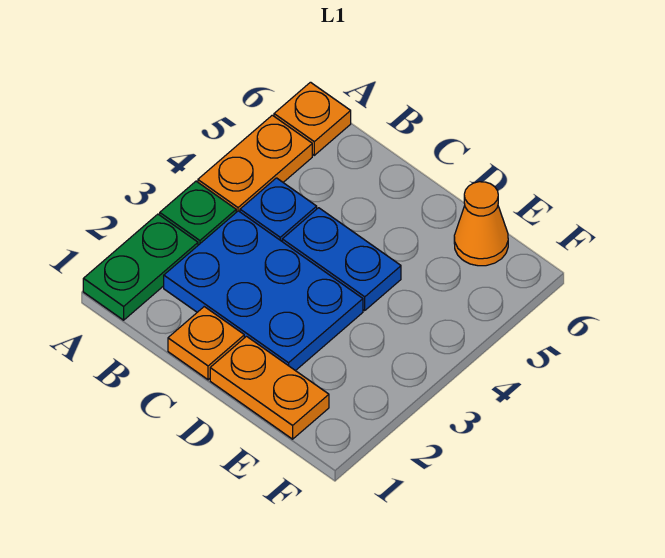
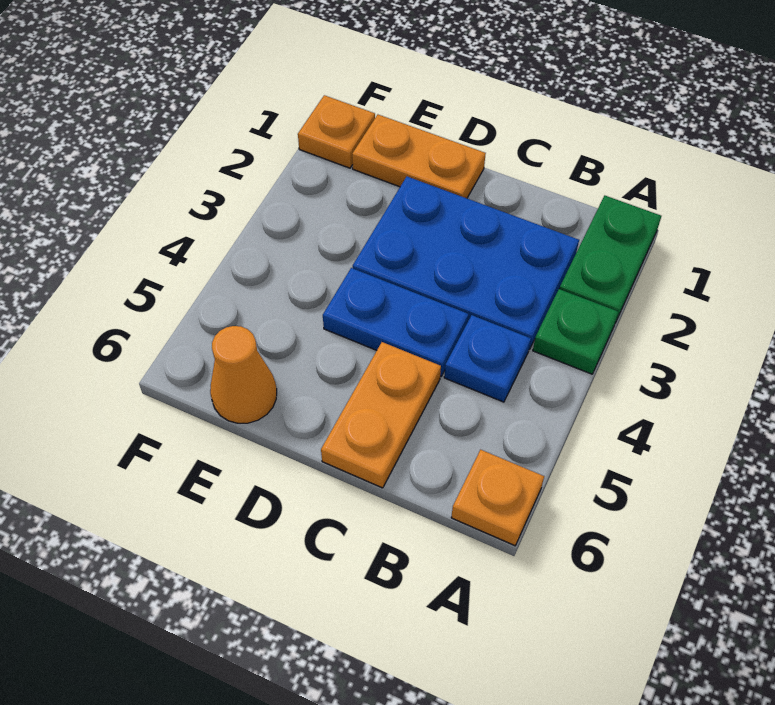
orange plate A4:A5 level 1 -> orange plate C5:C6 level 1
orange plate C1 level 1 -> orange plate F1 level 1

